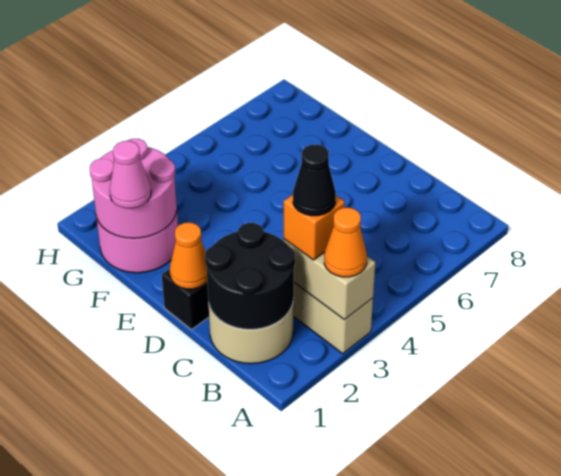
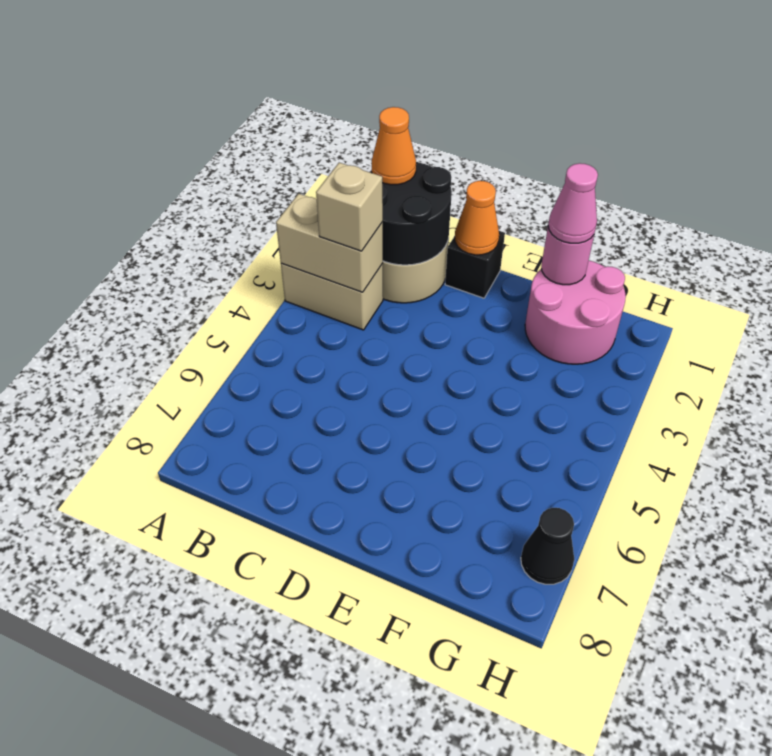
orange cone A3 level 3 -> orange cone B1 level 3
orange brick B3 level 3 -> tan brick B3 level 3
black cone B3 level 4 -> black cone H7 level 1
pink round brick F1:G2 level 2 -> pink round brick F1 level 2

